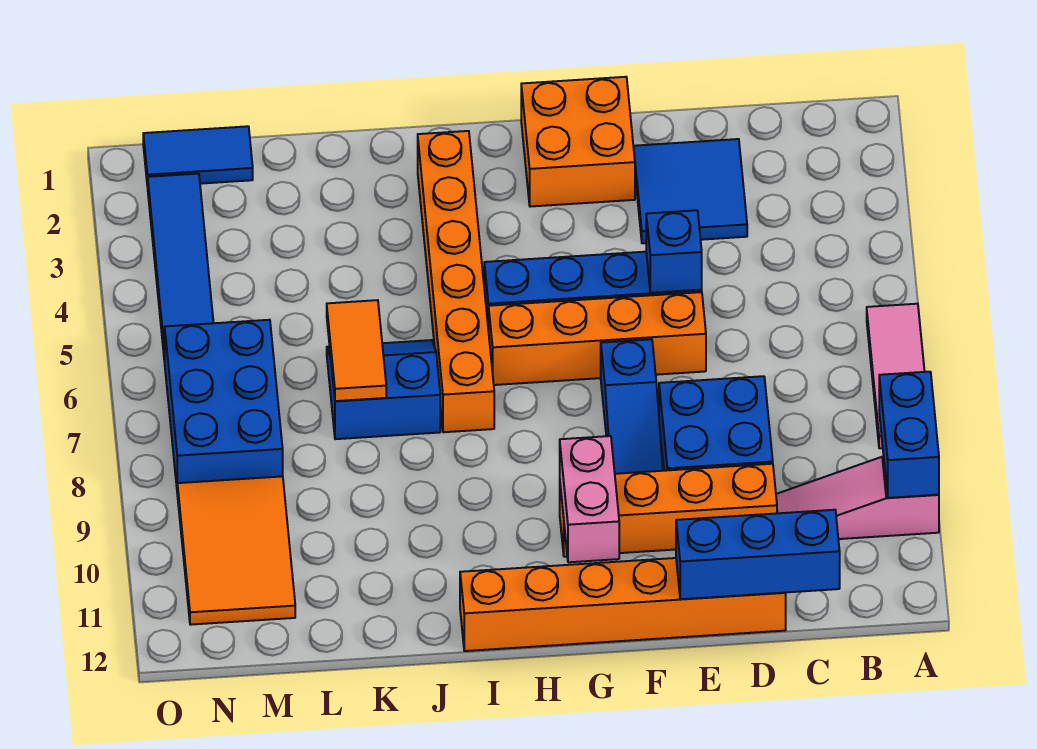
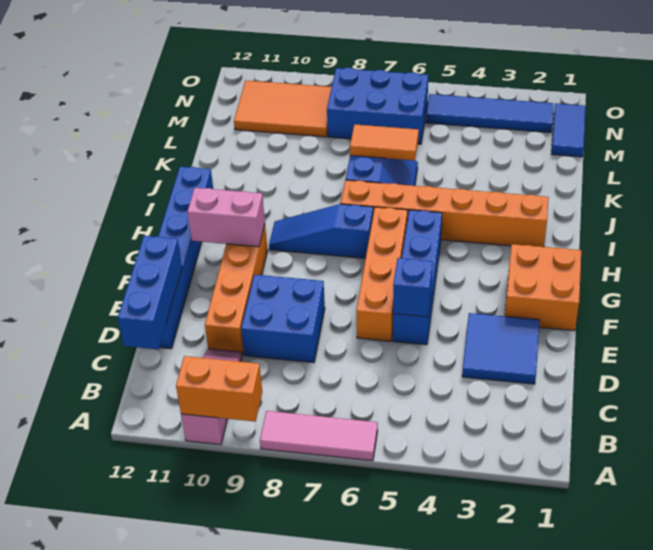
blue brick A9:A10 level 2 -> orange brick A9:A10 level 2
orange brick D12:I12 level 1 -> blue brick D12:I12 level 1
blue slope F7:F9 level 1 top 7 -> blue slope H7:H9 level 1 top 7

